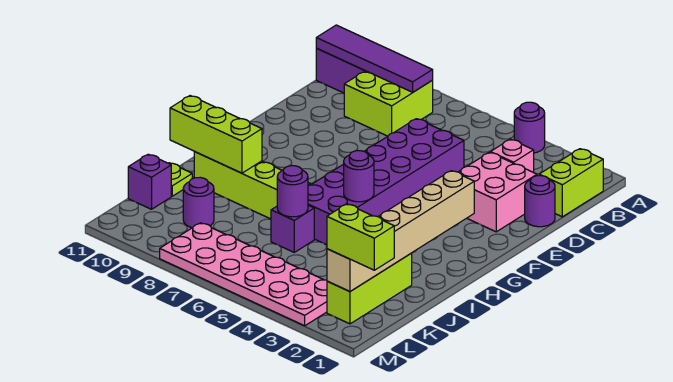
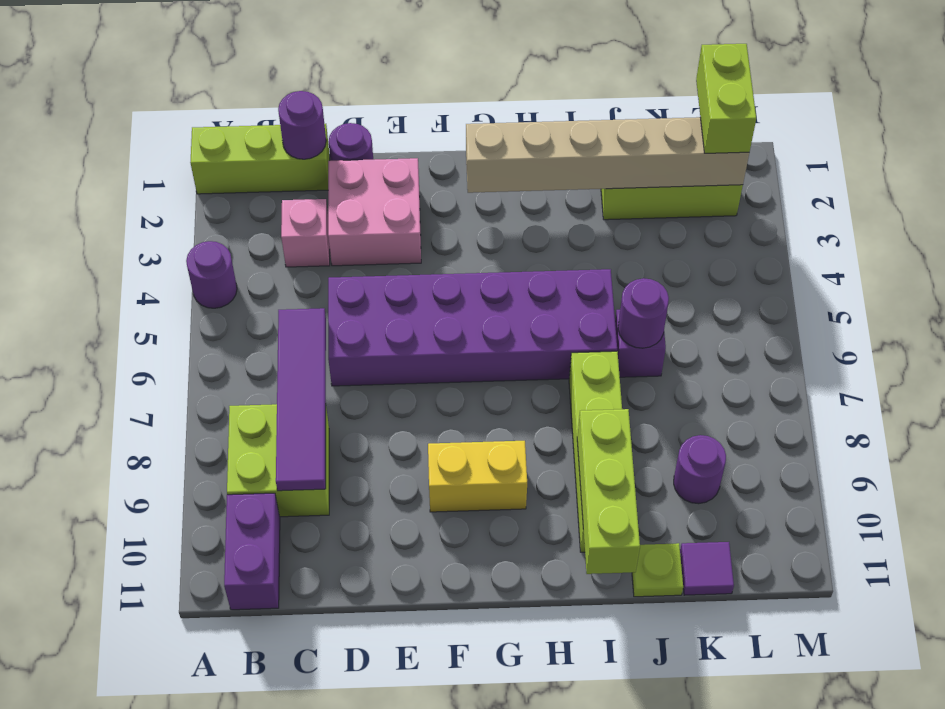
lime brick B1:C1 level 1 -> lime brick A1:C1 level 1
purple tile B8:B11 level 2 -> purple tile C6:C9 level 2
none -> yellow brick F9:G9 level 1
purple round brick H5 level 2 -> purple round brick C1 level 2
purple brick K11 level 1 -> purple tile K11 level 1
pink plate L3:M8 level 1 -> none

